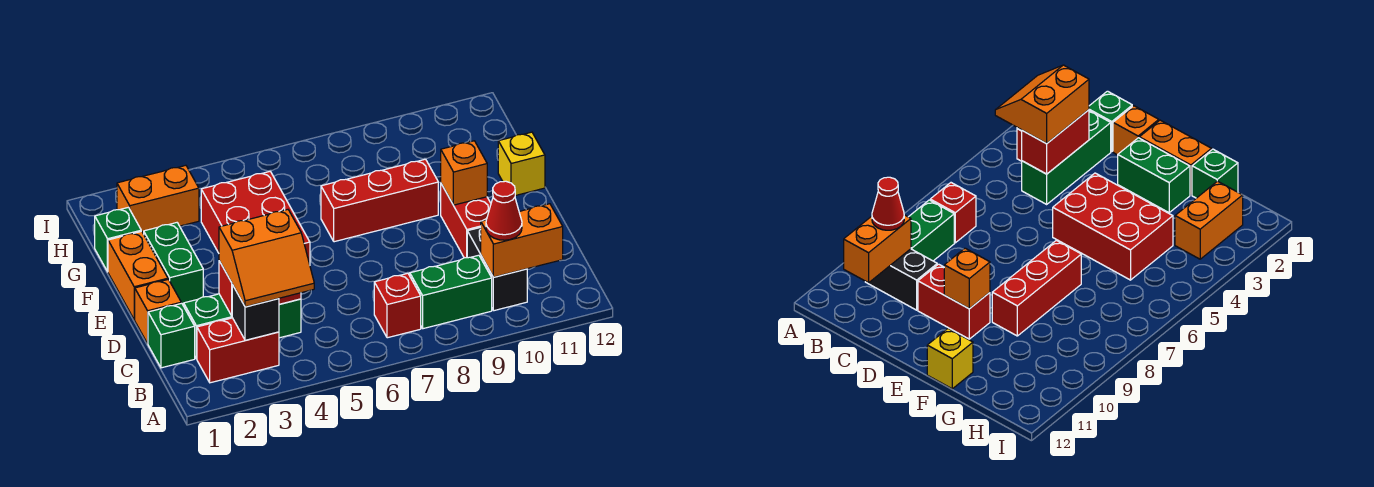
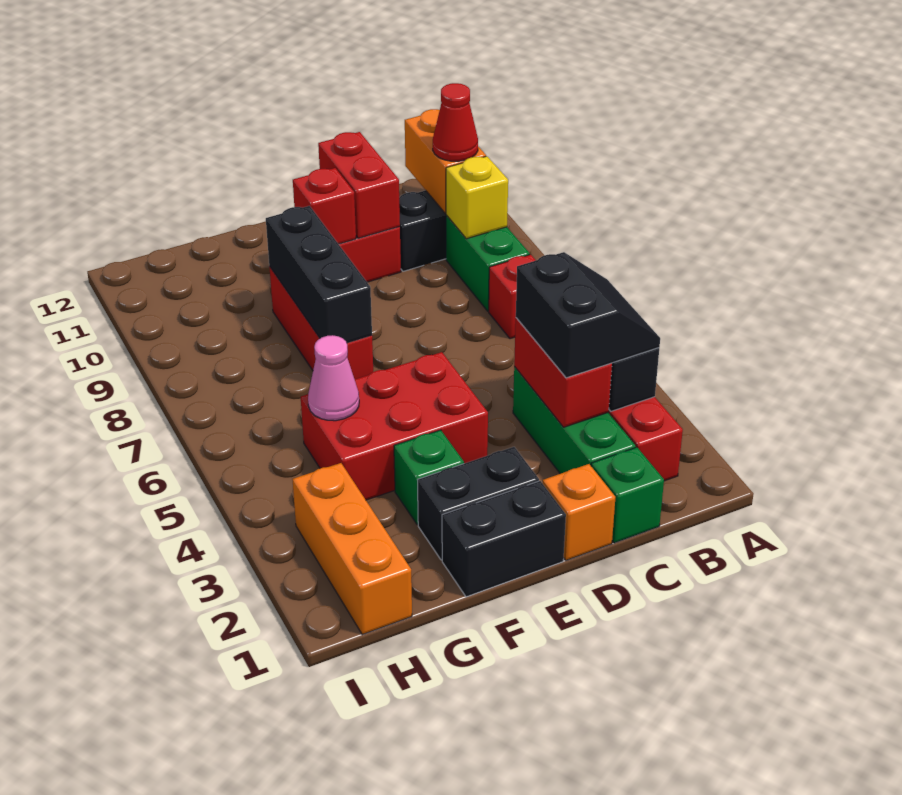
orange slope B3:C4 level 3 top C -> black slope B3:C4 level 3 top C
none -> red brick D10:D11 level 2
orange brick E1:F1 level 1 -> black brick E1:F1 level 1
green brick E2:F2 level 1 -> black brick E2:F2 level 1
orange brick E10 level 2 -> red brick E10 level 2
none -> black brick F7:F9 level 2
yellow brick F12 level 1 -> yellow brick B9 level 2
green brick G1 level 1 -> green brick F3 level 1
none -> pink cone G5 level 2
orange brick H2:H3 level 1 -> orange brick H1:H3 level 1

